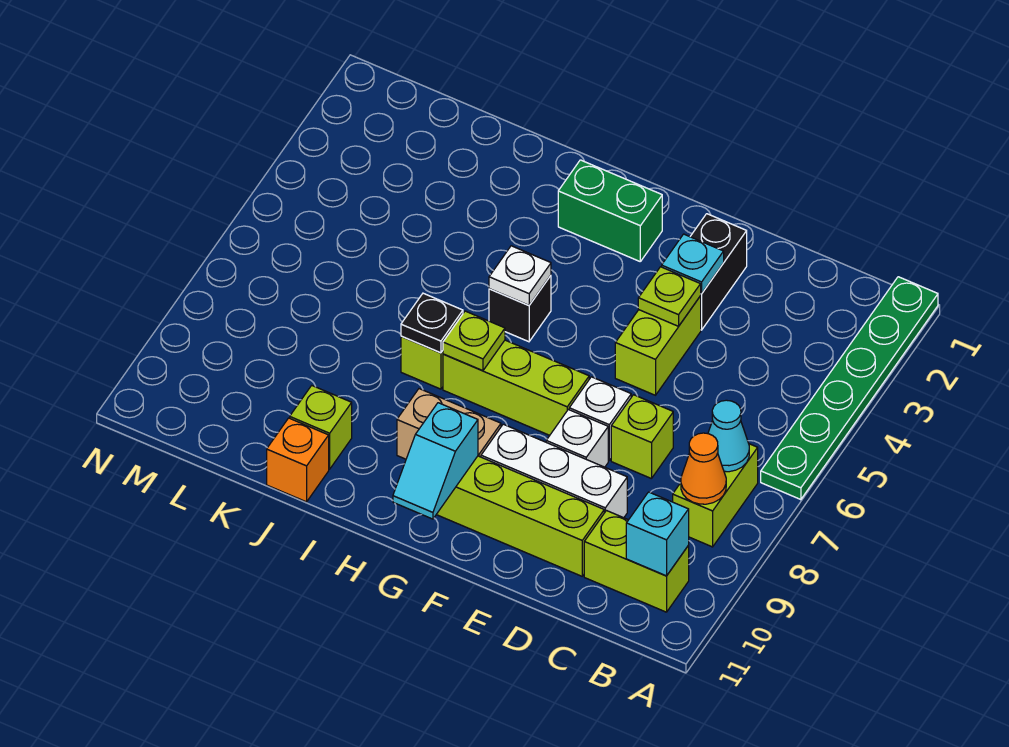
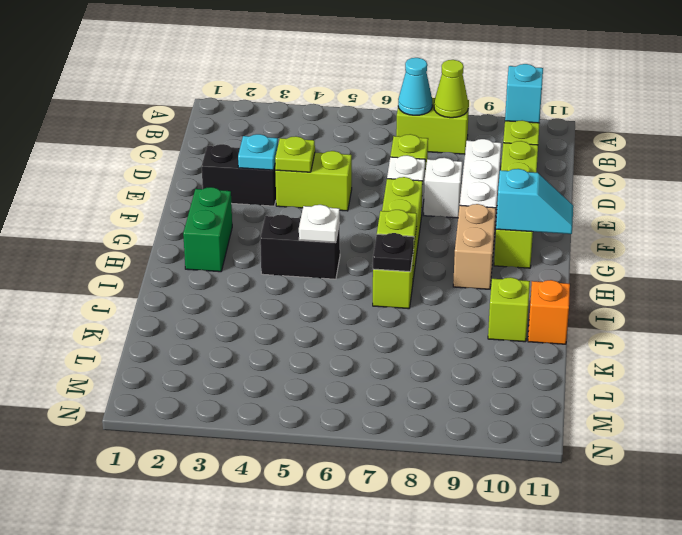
green plate A1:A6 level 1 -> none
orange cone B8 level 2 -> lime cone B8 level 2
black brick H5 level 1 -> black brick H4:H5 level 1

